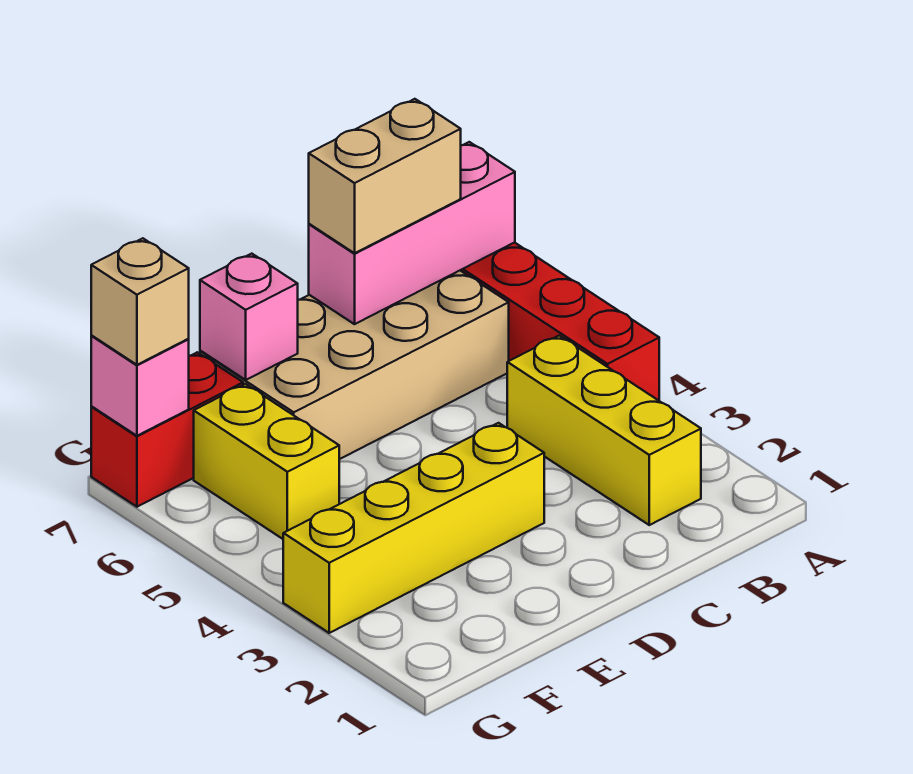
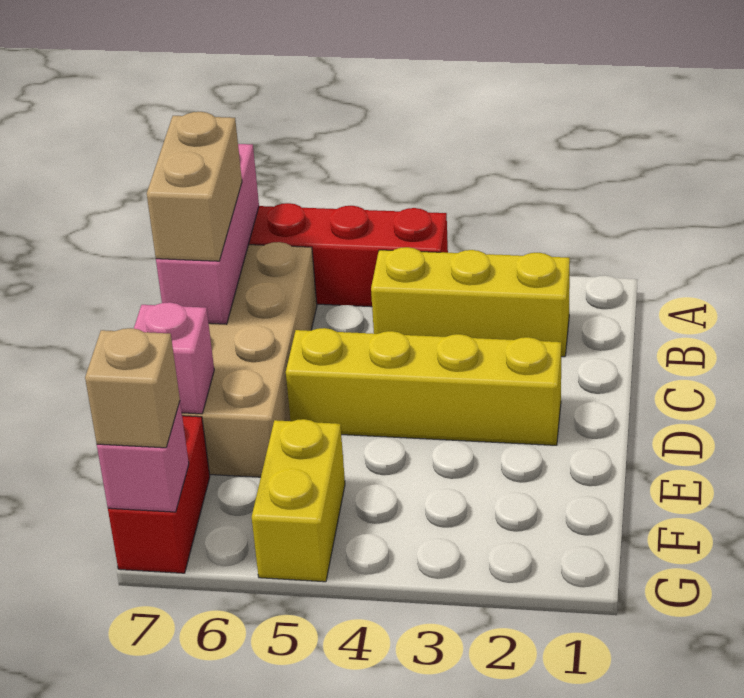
yellow brick D3:G3 level 1 -> yellow brick D2:D5 level 1
yellow brick F5:F6 level 1 -> yellow brick F5:G5 level 1

